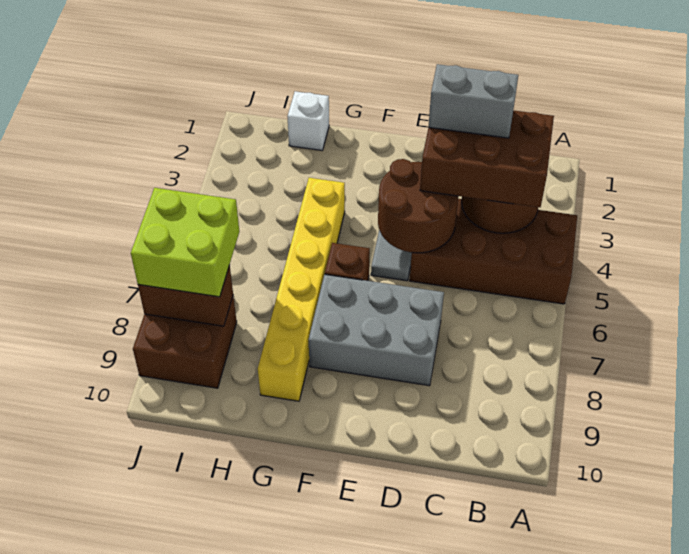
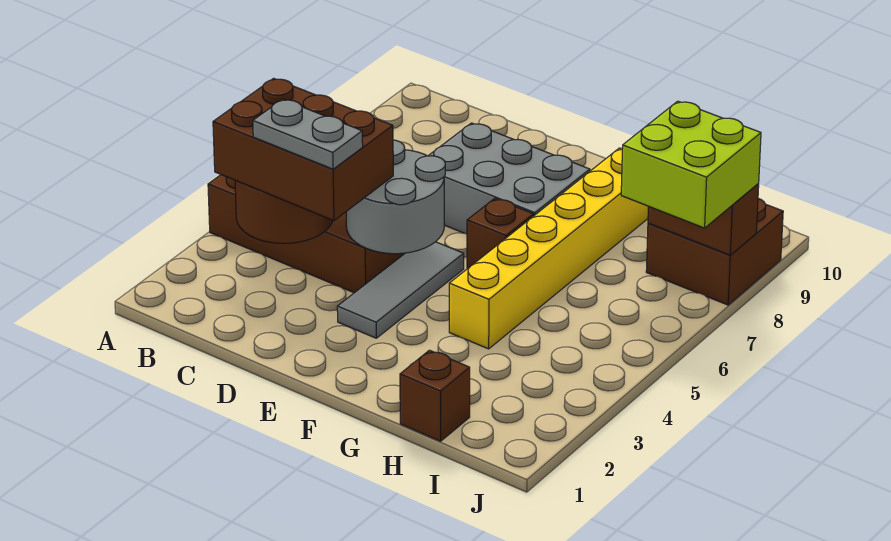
grey brick C3:D3 level 4 -> grey plate C3:D3 level 4
brown round brick D4:E5 level 2 -> grey round brick D4:E5 level 2
white brick H1 level 1 -> brown brick H1 level 1

